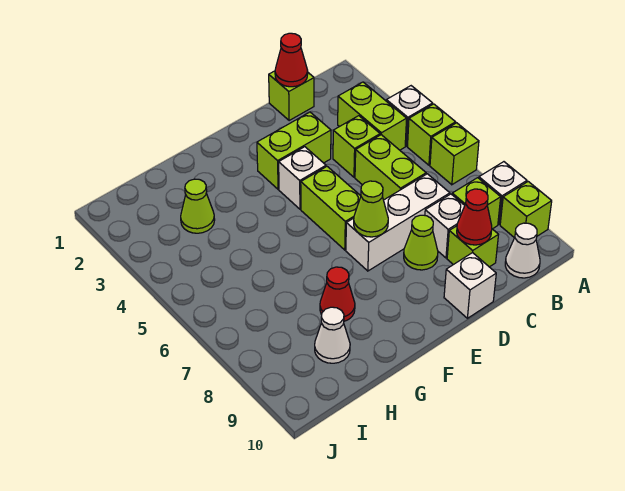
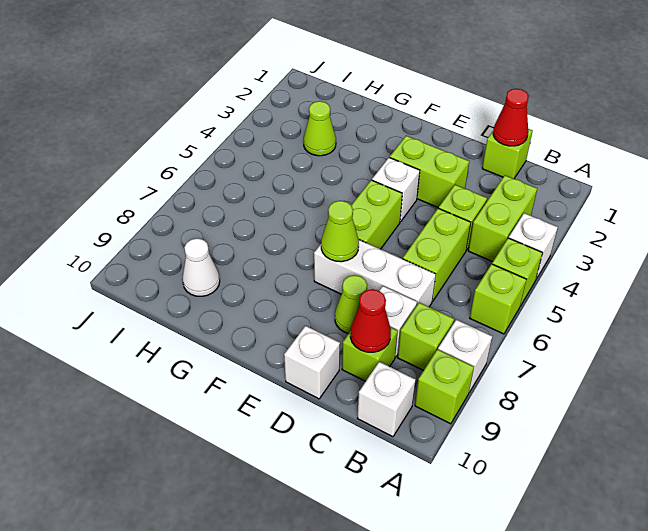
white cone B10 level 1 -> white brick B10 level 1
red cone G8 level 1 -> none

